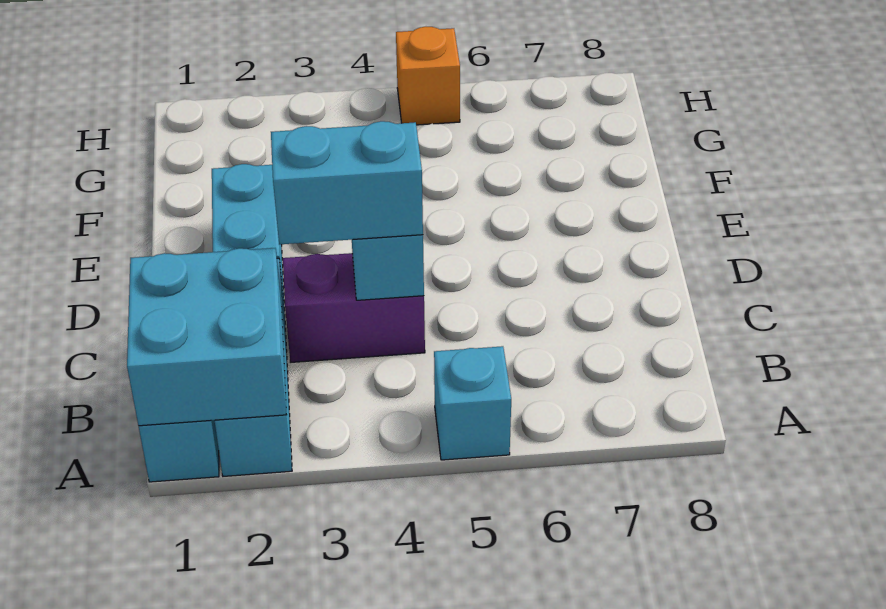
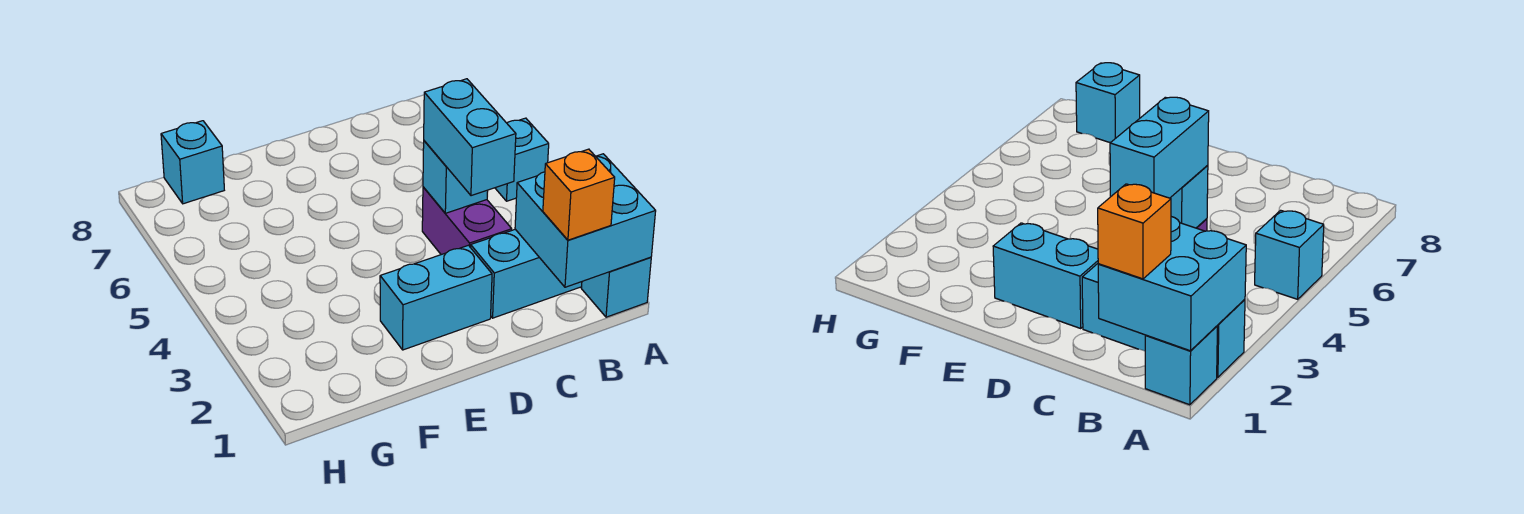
none -> cyan brick G8 level 1
orange brick H5 level 1 -> orange brick B1 level 3

